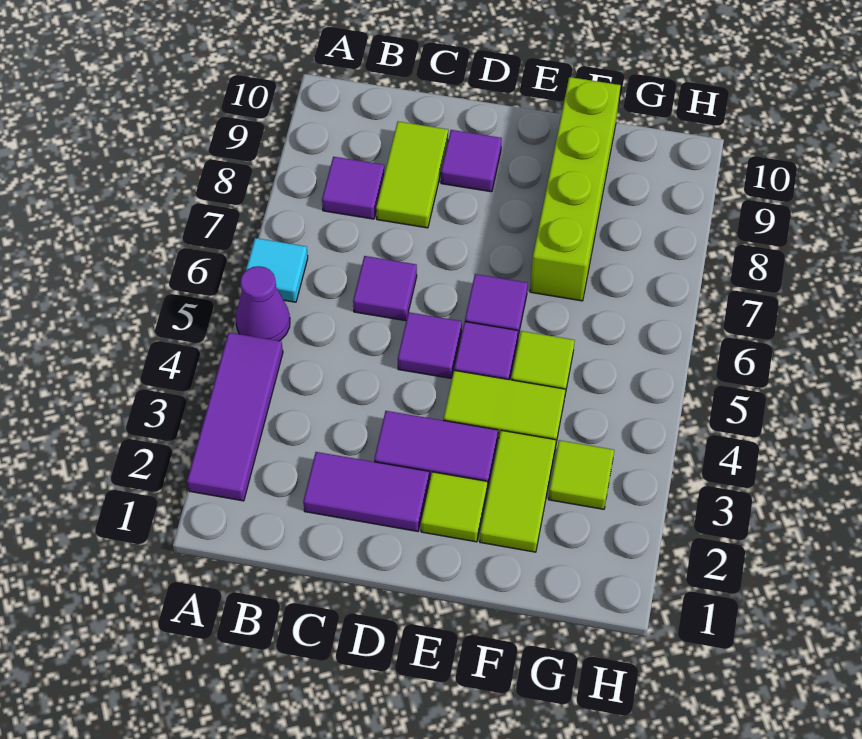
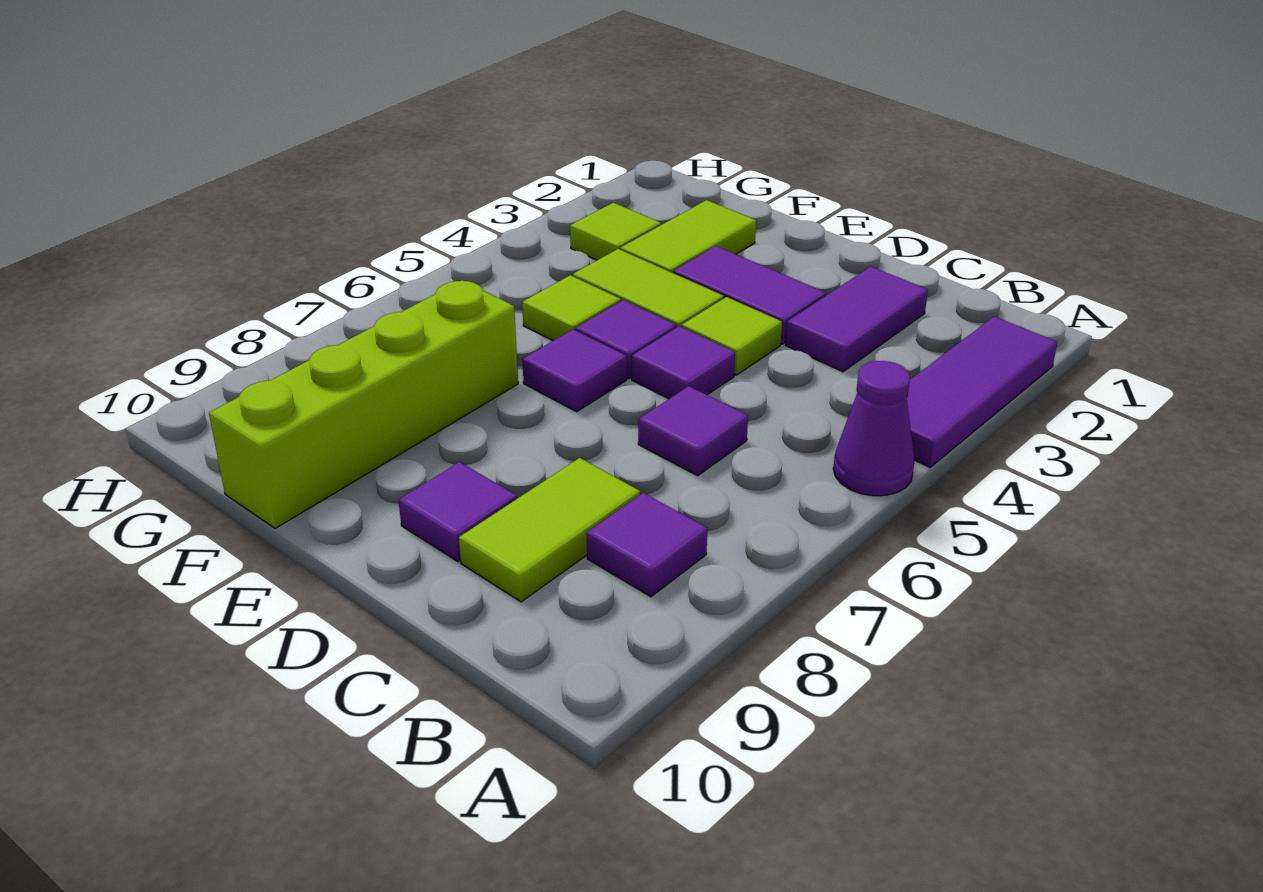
cyan tile A6 level 1 -> none
purple tile C2:D2 level 1 -> purple tile C2:C3 level 1
lime tile E2 level 1 -> lime tile D4 level 1

